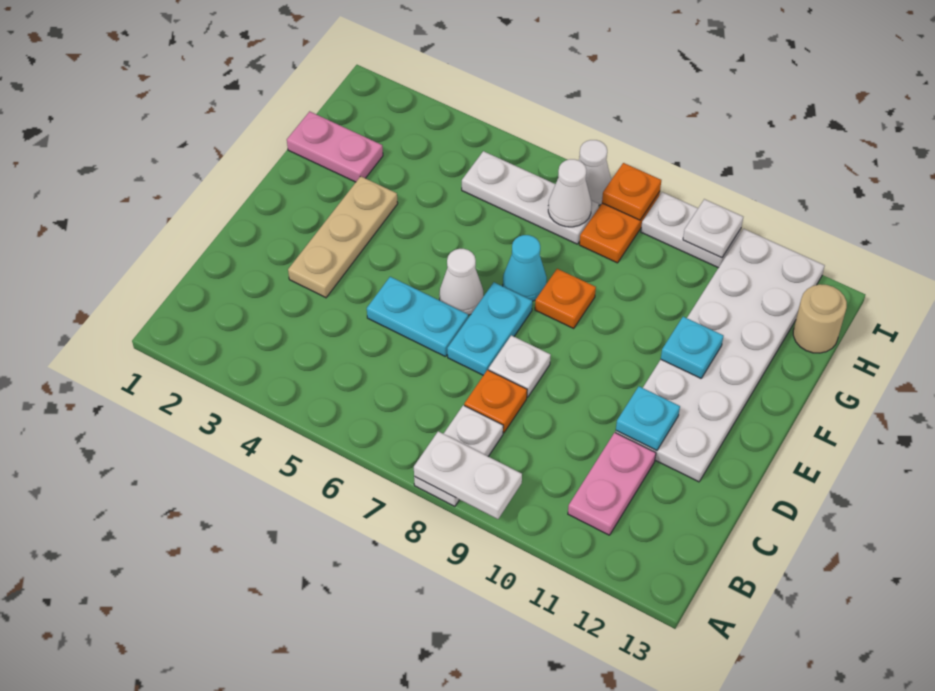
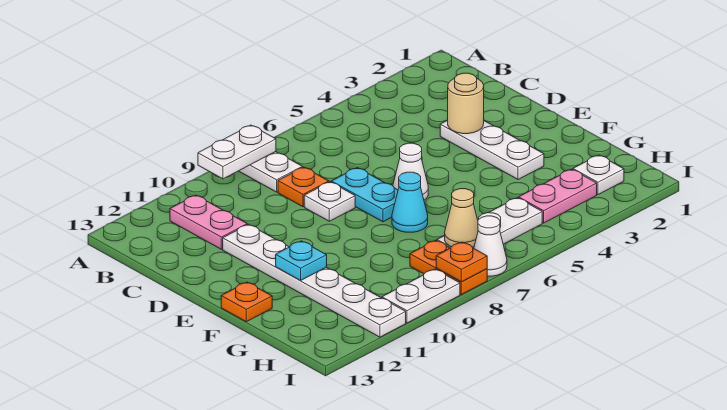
tan plate D3:F3 level 1 -> white plate D3:F3 level 1
cyan plate D5:D6 level 1 -> none
white plate D11:I12 level 1 -> white plate D11:I11 level 1
cyan plate D11 level 2 -> none
orange plate F8 level 1 -> orange plate F13 level 1
pink plate G1:G2 level 1 -> pink plate H3:H4 level 1
white cone H7 level 2 -> tan cone H7 level 2
tan round brick H13 level 1 -> tan round brick D3 level 2
white plate I10 level 2 -> white plate H2 level 1

